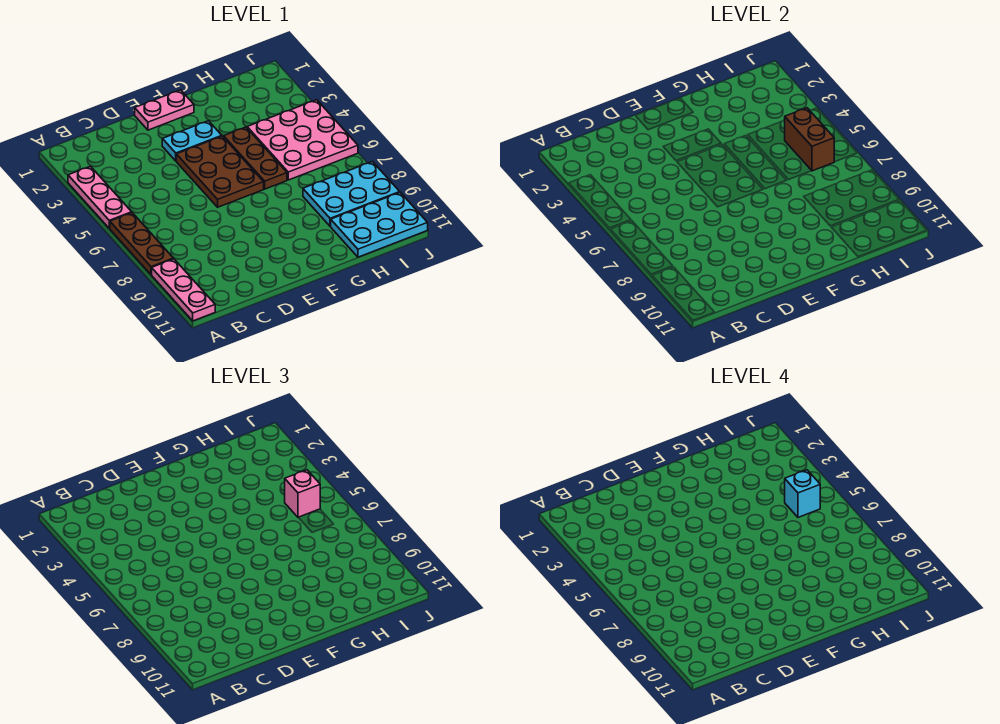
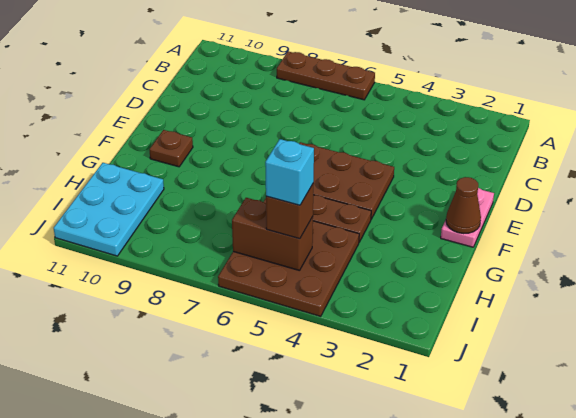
pink plate A3:A5 level 1 -> none
pink plate A9:A11 level 1 -> none
cyan plate E3:F3 level 1 -> none
none -> brown cone F1 level 2
none -> brown plate F10 level 1
pink plate H4:J6 level 1 -> brown plate H4:J6 level 1
cyan plate H8:J9 level 1 -> none
pink brick I5 level 3 -> brown brick I5 level 3

